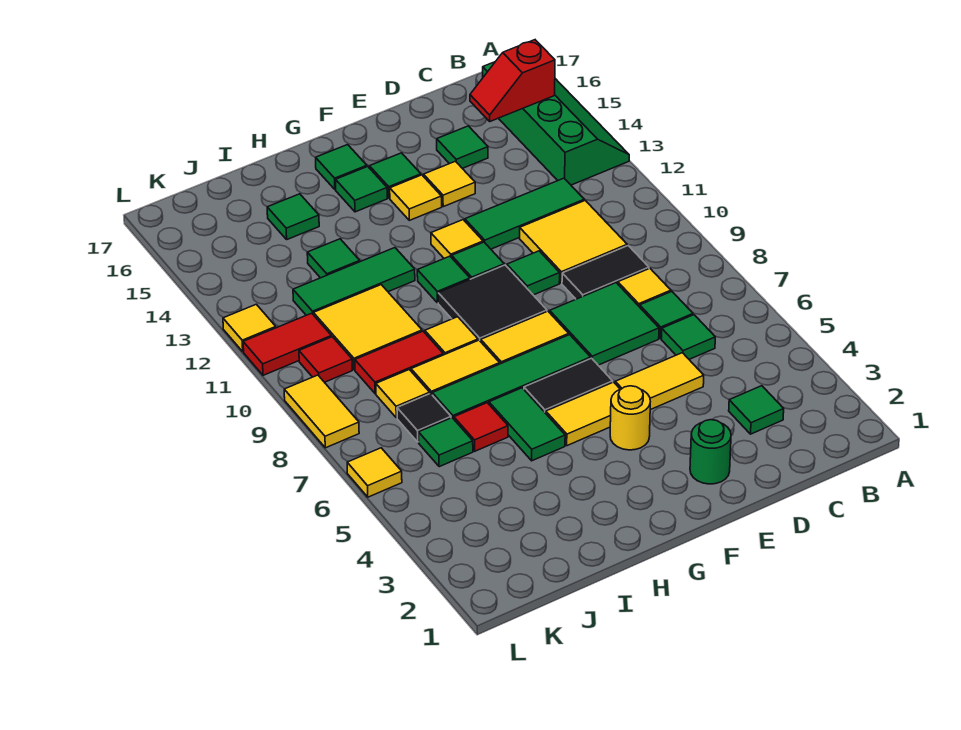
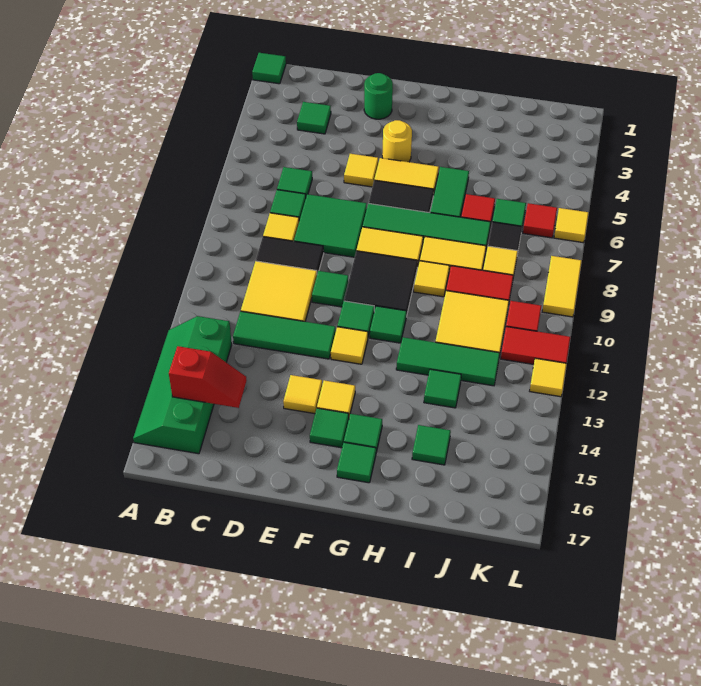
yellow tile D5:E5 level 1 -> yellow tile E5 level 1
green tile D15 level 1 -> green tile A1 level 1
none -> red tile K6 level 1

